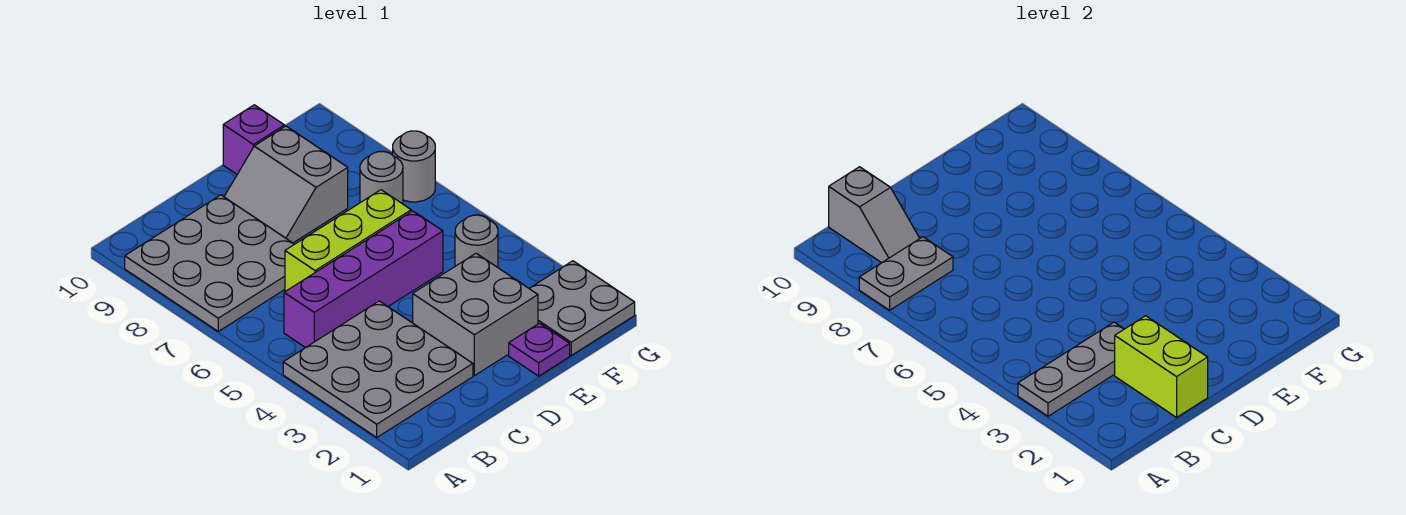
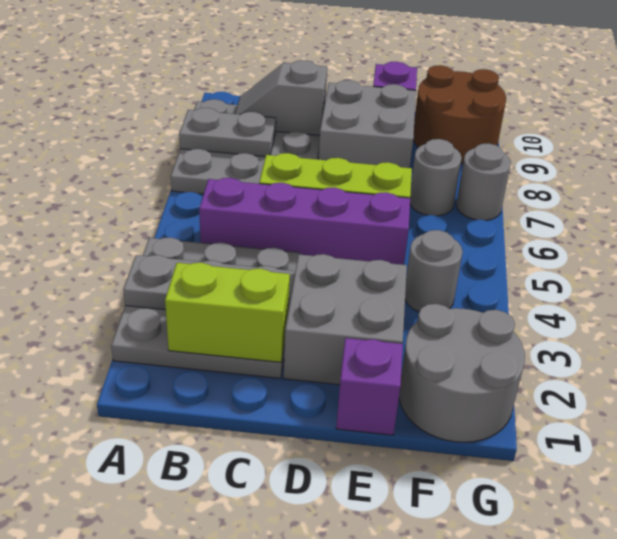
grey slope B9:B10 level 2 top 10 -> grey slope B9:C9 level 2 top C
lime brick C1:C2 level 2 -> lime brick B2:C2 level 2
grey slope D8:E9 level 1 top E -> grey brick D8:E9 level 1
purple plate E1 level 1 -> purple brick E1 level 1
grey plate F1:G2 level 1 -> grey round brick F1:G2 level 1
none -> brown round brick F9:G10 level 1

